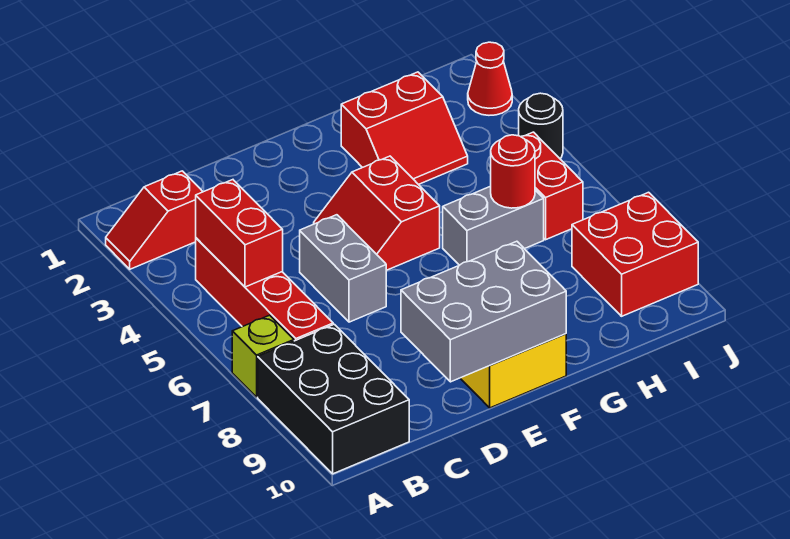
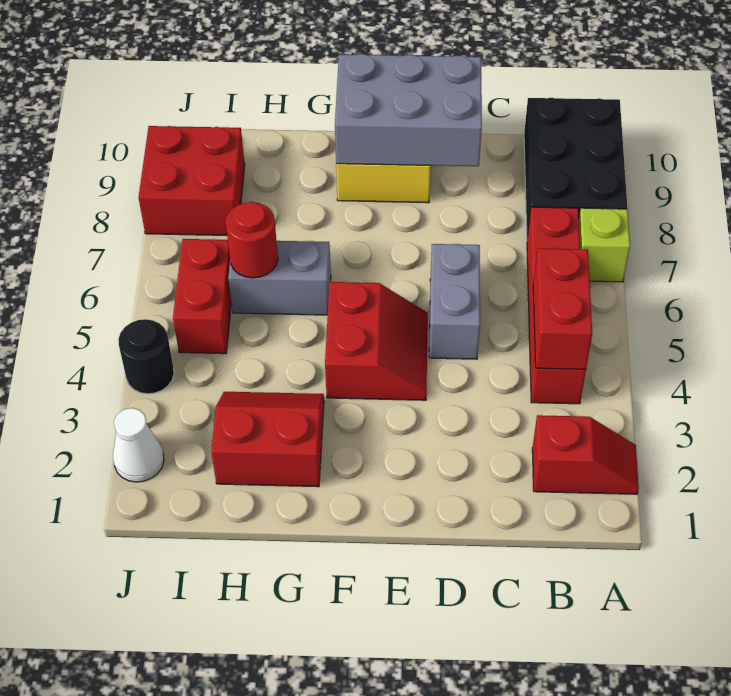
red cone J2 level 1 -> white cone J2 level 1

